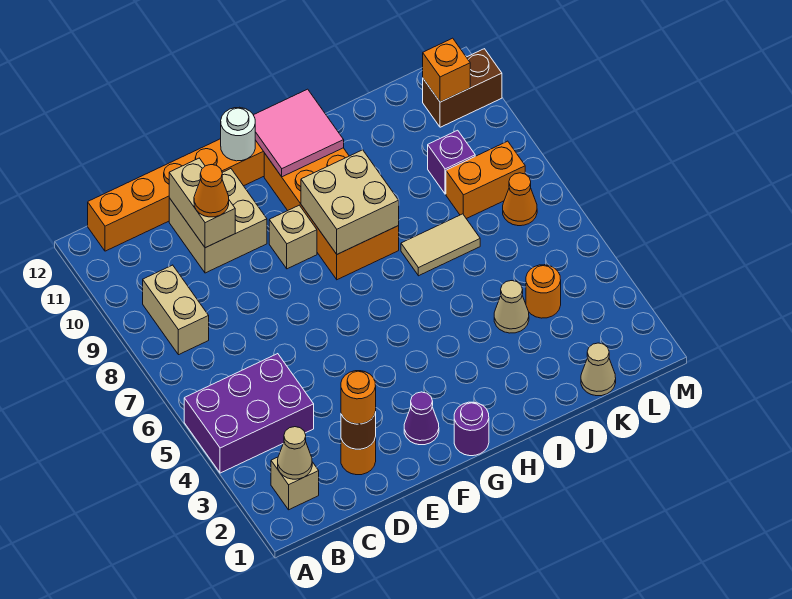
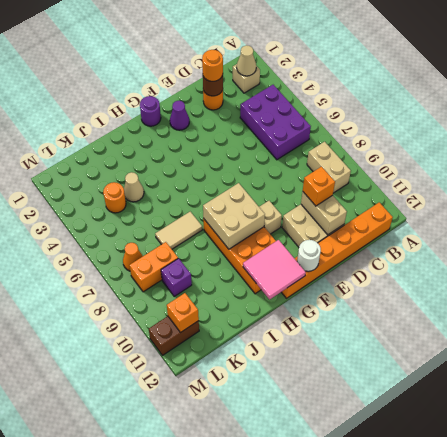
purple brick A4:C5 level 1 -> purple brick B4:C6 level 1
orange cone D10 level 3 -> orange brick D10 level 3
tan cone K1 level 1 -> none

